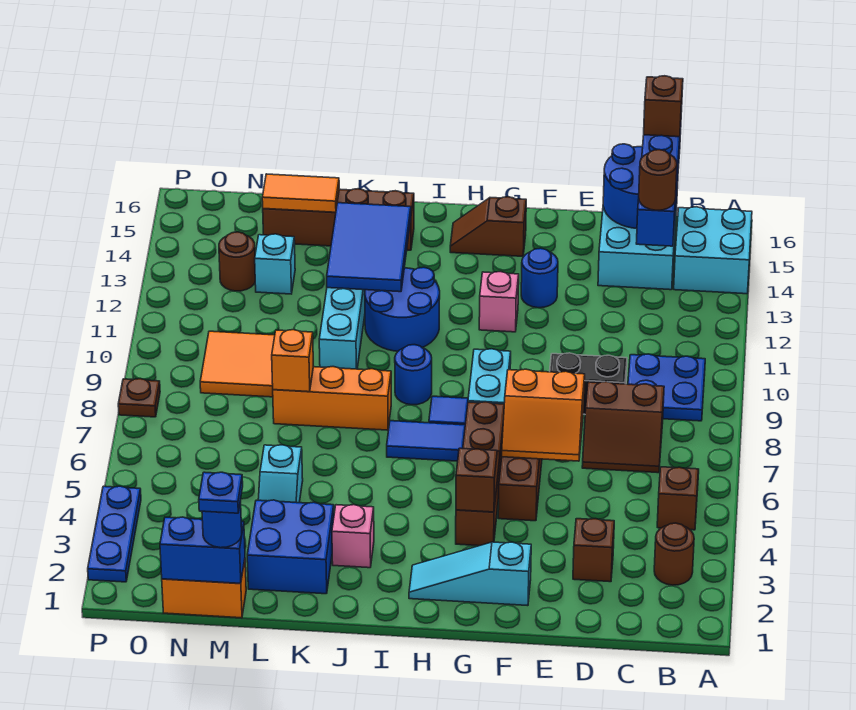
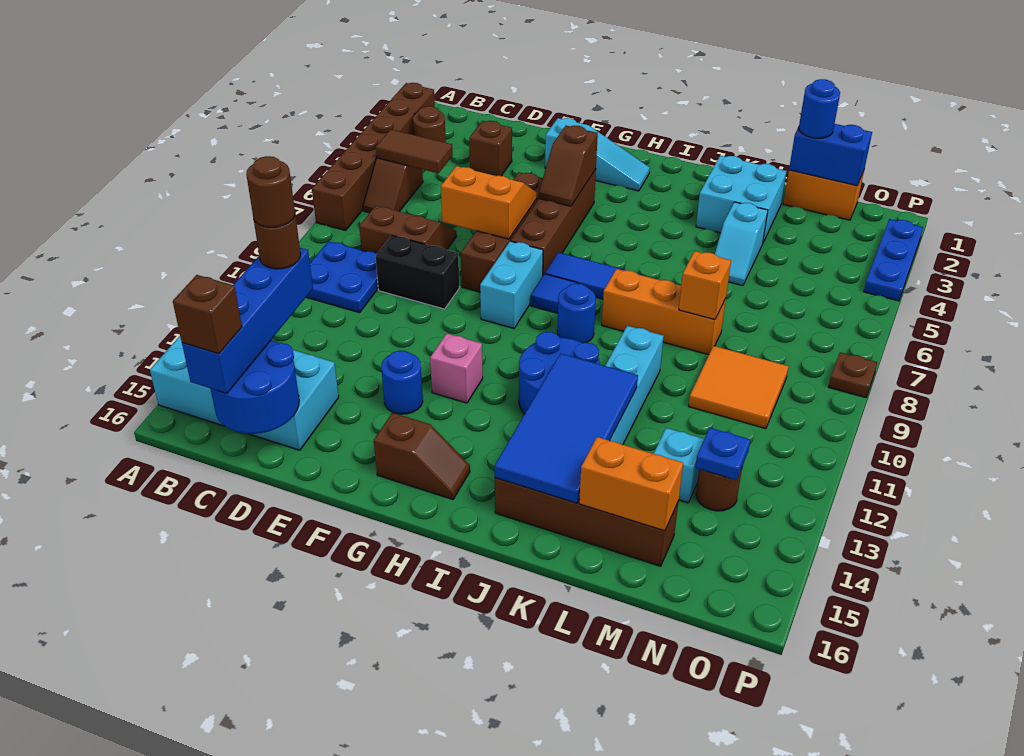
none -> brown brick A2:A7 level 1
none -> brown tile B5:C5 level 2
none -> brown round brick C13 level 5
pink brick J3 level 1 -> none
blue tile J12:K14 level 2 -> blue tile J12:K15 level 2
blue brick K2:L3 level 1 -> cyan brick K2:L3 level 1
cyan slope L4:L5 level 1 top 5 -> cyan slope L4:L5 level 1 top 4
orange tile L15:M15 level 2 -> orange brick L15:M15 level 2
blue plate M1 level 4 -> blue plate N13 level 2

